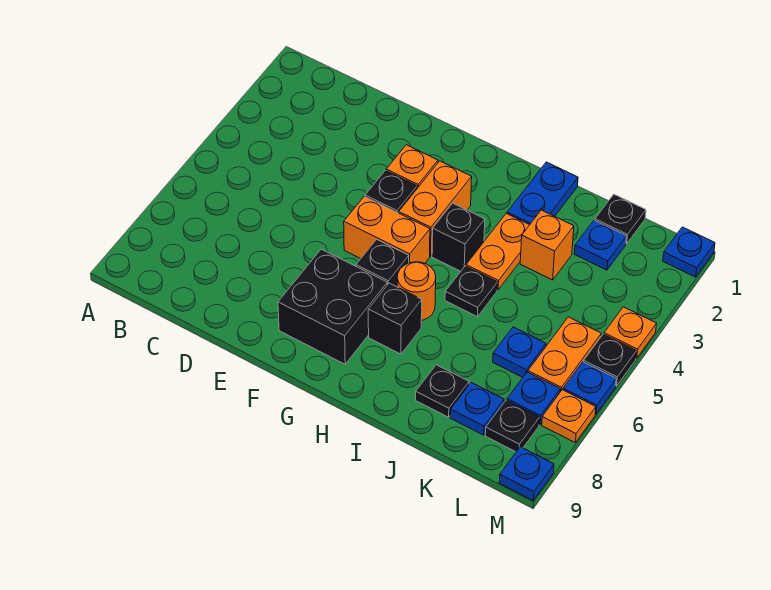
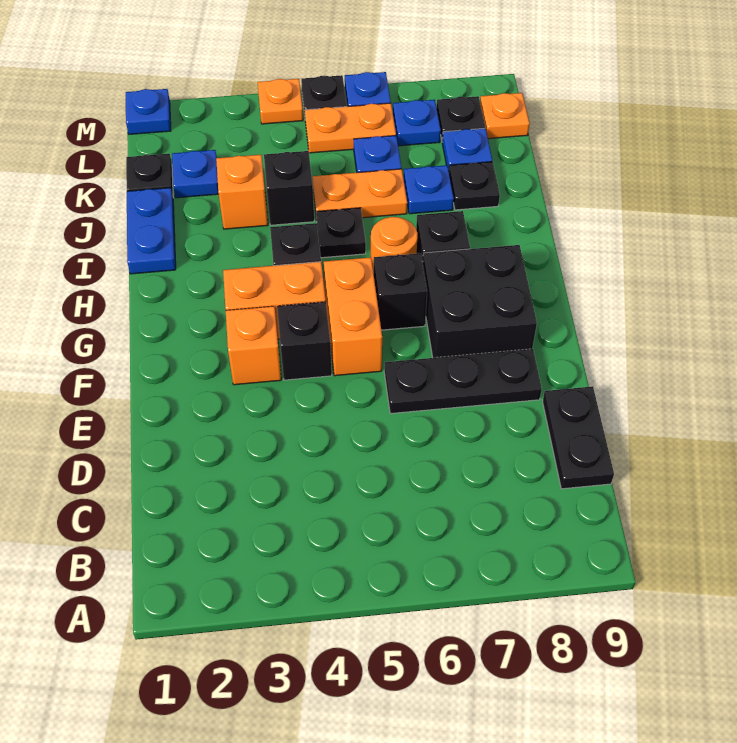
none -> black plate C9:D9 level 1
none -> black plate E6:E8 level 1
blue plate I1:I2 level 1 -> blue plate I1:J1 level 1
orange plate I3:I4 level 1 -> orange plate J5:J6 level 1
none -> black brick J4 level 1
orange plate M7 level 1 -> orange plate L9 level 1
blue plate M9 level 1 -> blue plate J7 level 1

